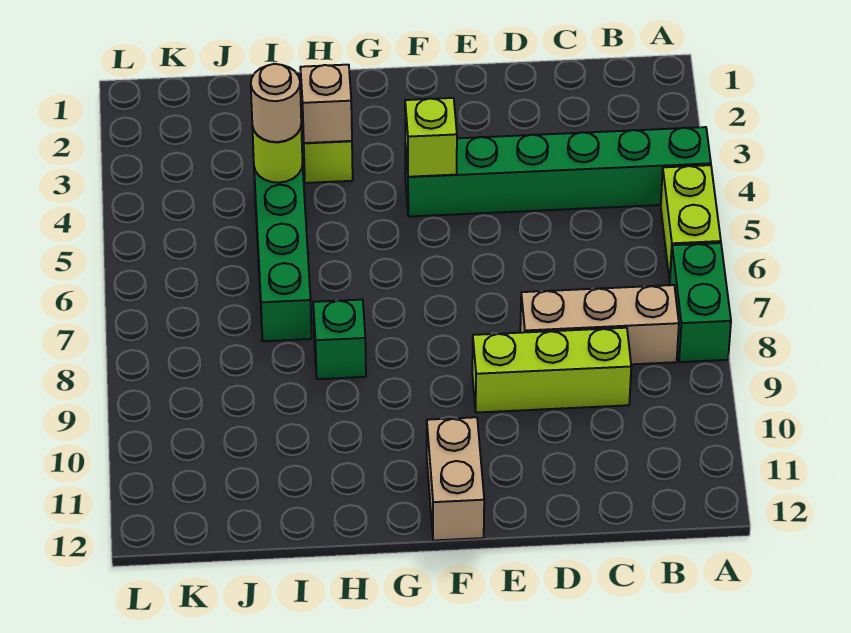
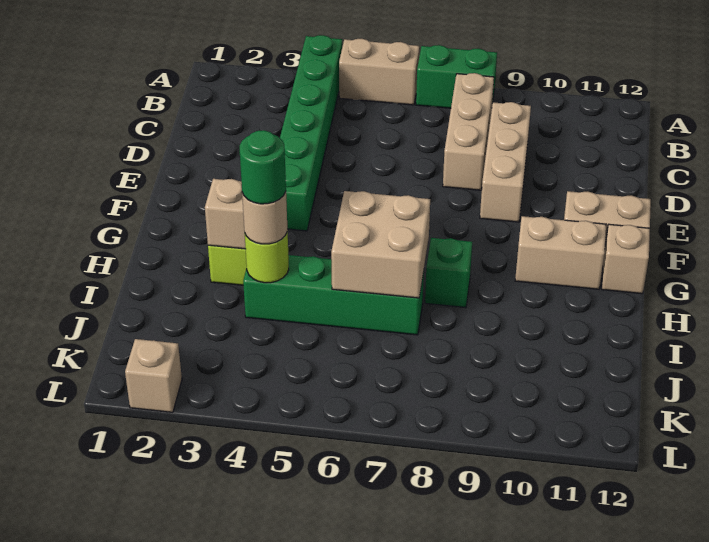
lime brick A5:A6 level 1 -> tan brick A5:A6 level 1
lime brick C9:E9 level 1 -> tan brick C9:E9 level 1
lime brick F4 level 2 -> none
none -> tan brick G10:G11 level 1
none -> tan brick G12 level 1
none -> tan brick H6:I7 level 2
none -> green round brick I4 level 4
none -> tan brick L2 level 1

